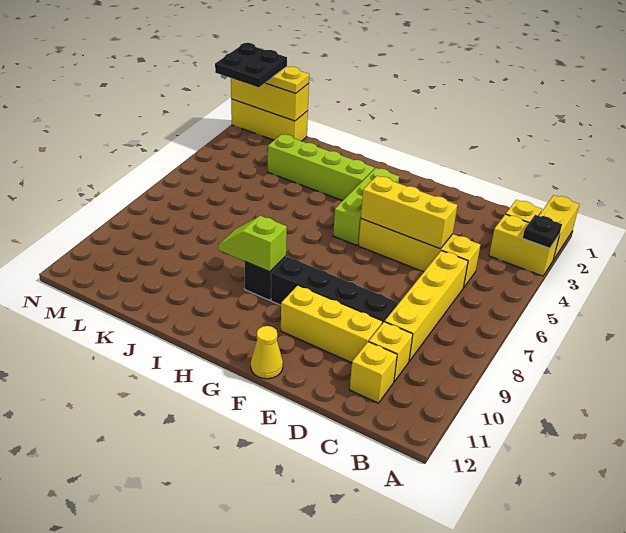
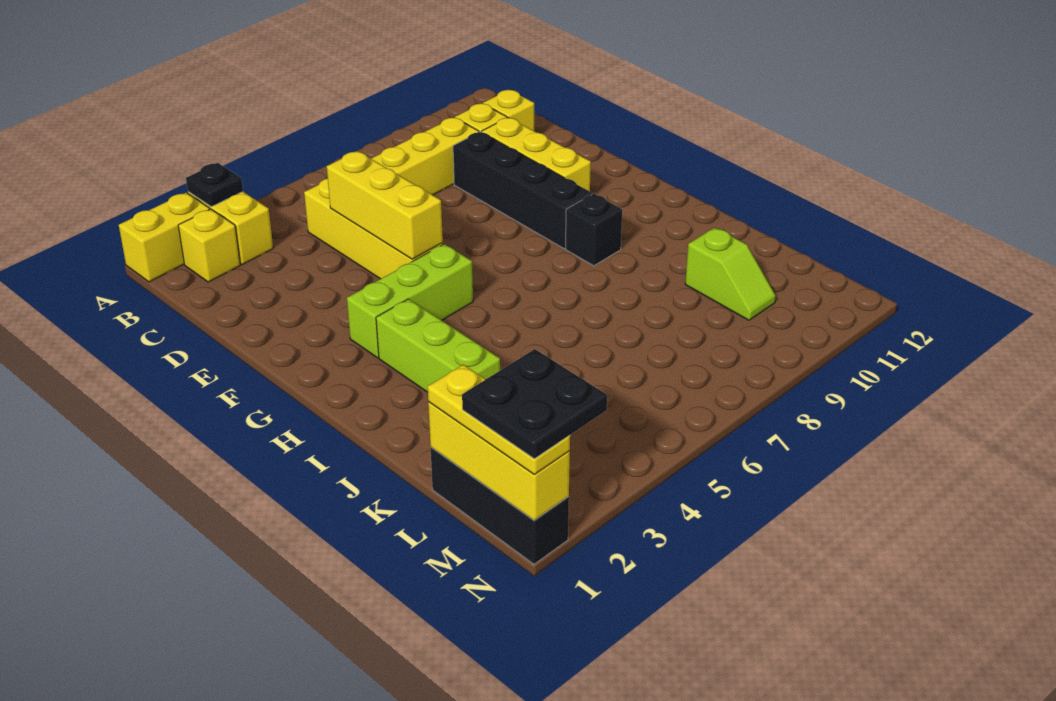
yellow cone F12 level 1 -> none
lime brick H3:K3 level 1 -> lime brick H3:J3 level 1
lime slope H9:I9 level 2 top H -> lime slope K10:L10 level 1 top K
yellow brick L1:N1 level 1 -> black brick L1:N1 level 1

